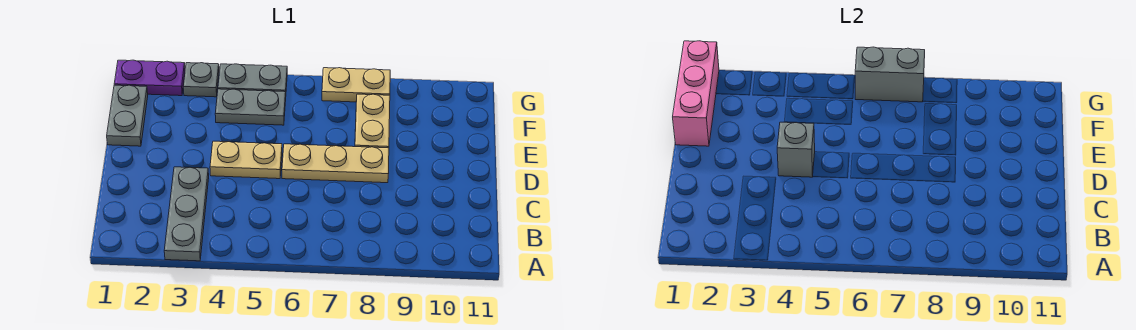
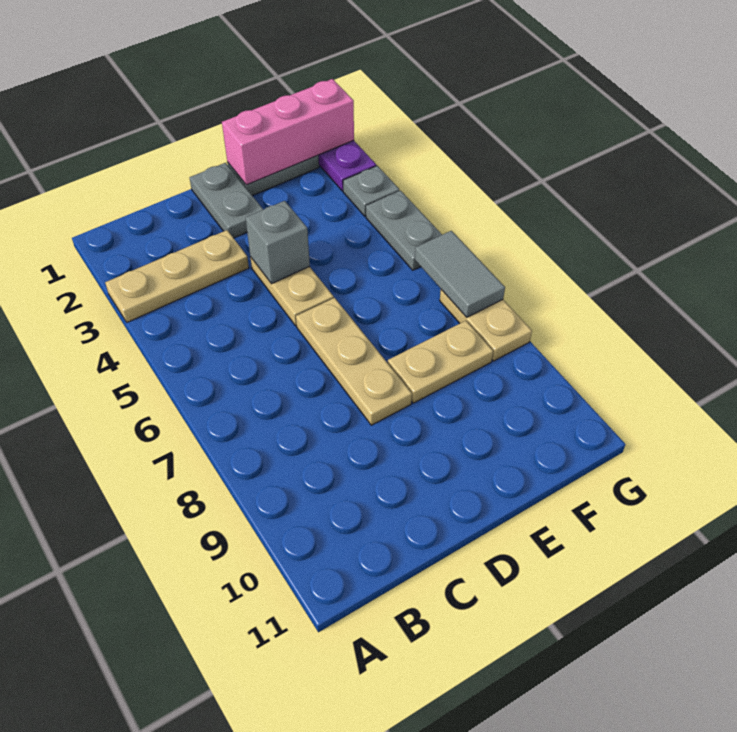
grey plate A3:C3 level 1 -> tan plate A3:C3 level 1
grey plate F4:F5 level 1 -> grey plate D1:D2 level 1
grey brick G6:G7 level 2 -> grey tile G6:G7 level 2

